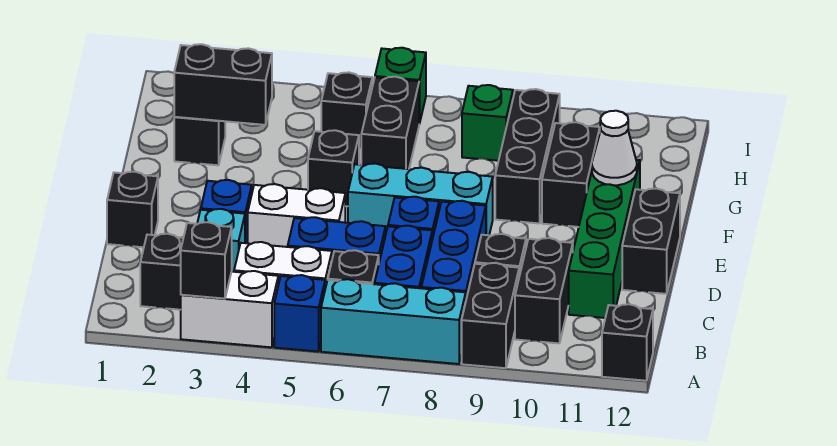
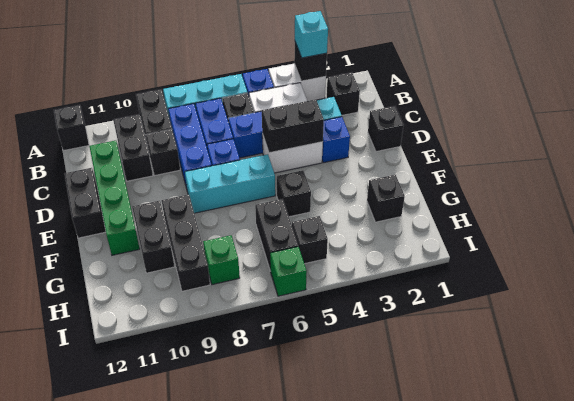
none -> cyan brick A3 level 3
white cone F11 level 2 -> none
black brick G2:G3 level 2 -> black brick D4:D5 level 2

